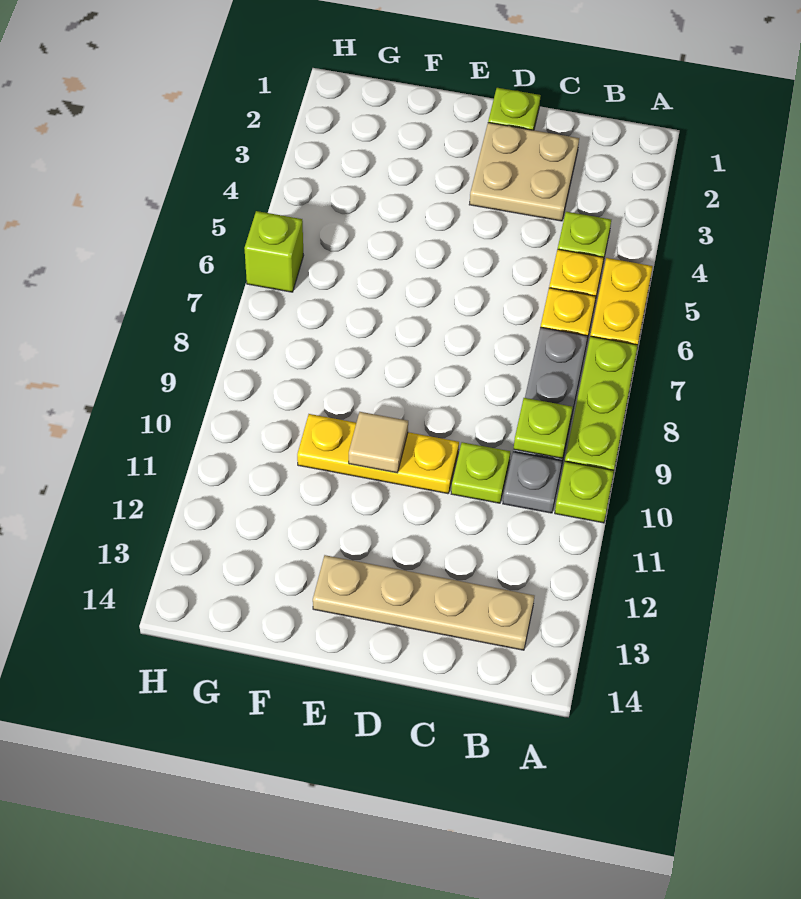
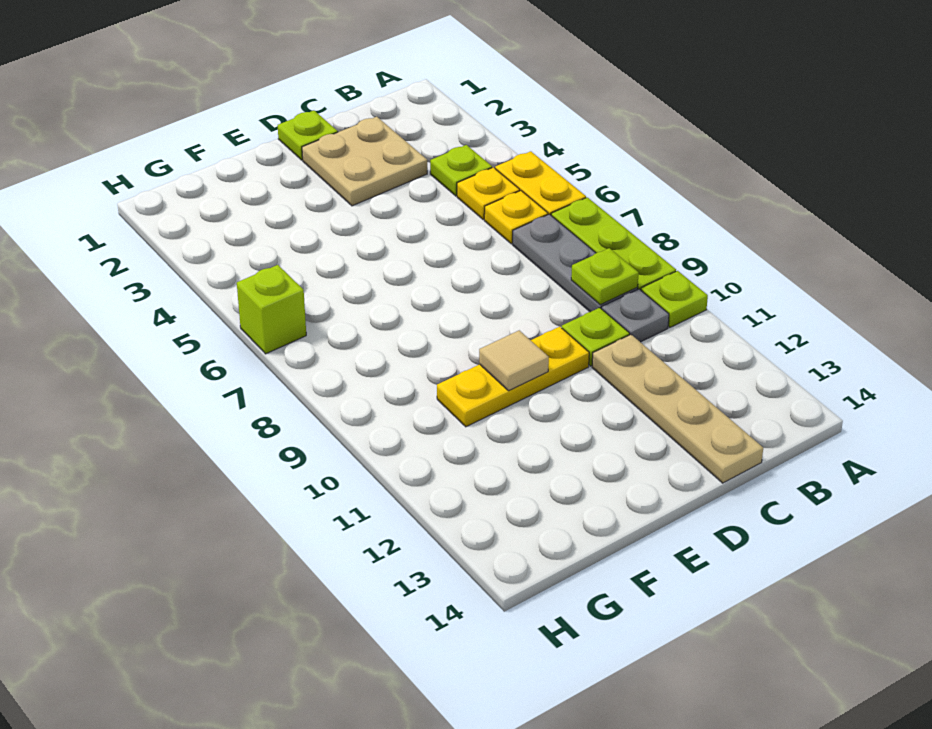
tan plate B13:E13 level 1 -> tan plate C11:C14 level 1

